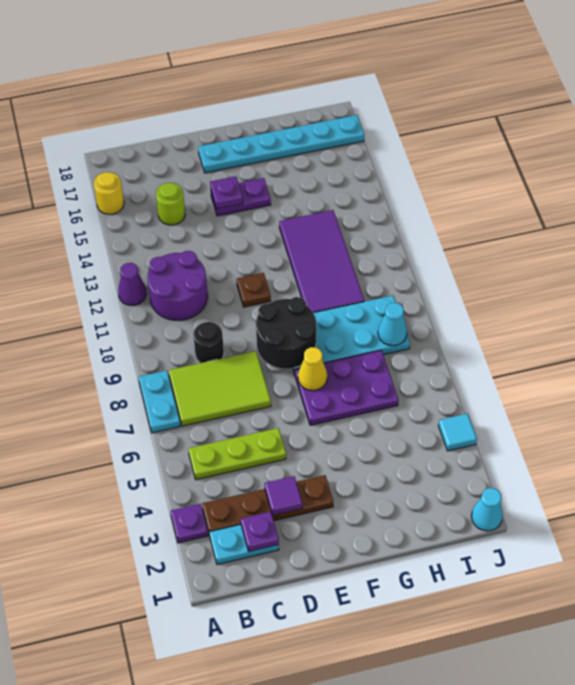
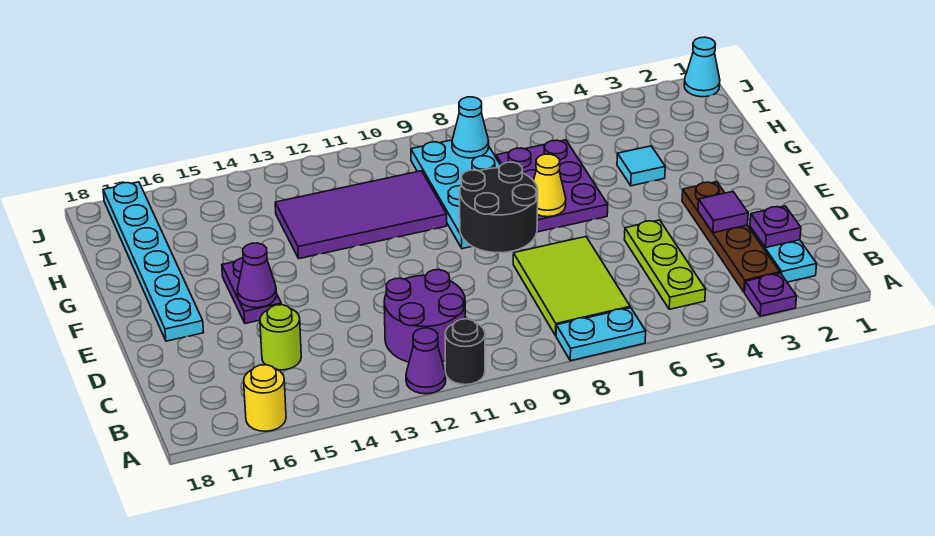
black round brick C9 level 1 -> black round brick A11 level 1
brown plate E11 level 1 -> none
purple plate E15 level 2 -> purple cone E15 level 2
cyan tile J4 level 1 -> cyan tile G4 level 1

